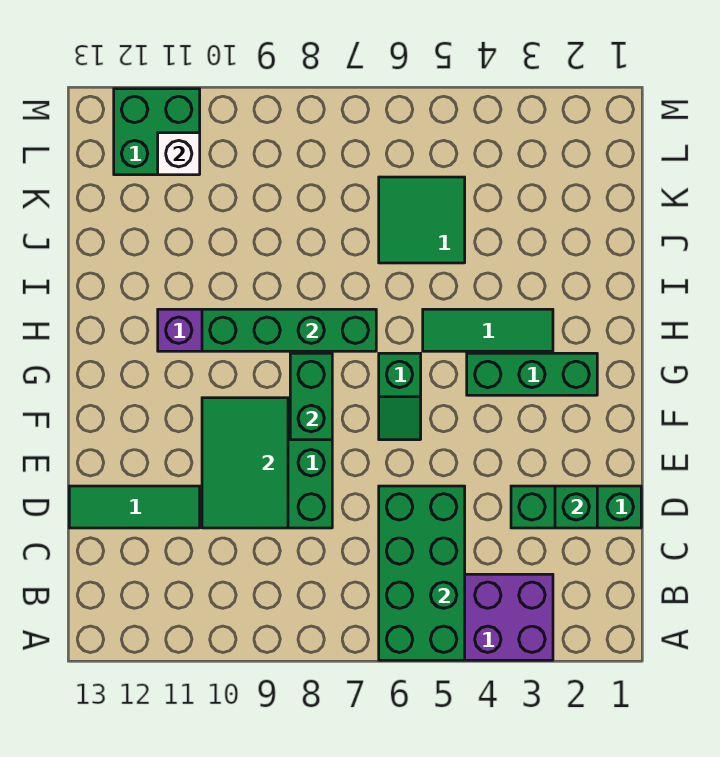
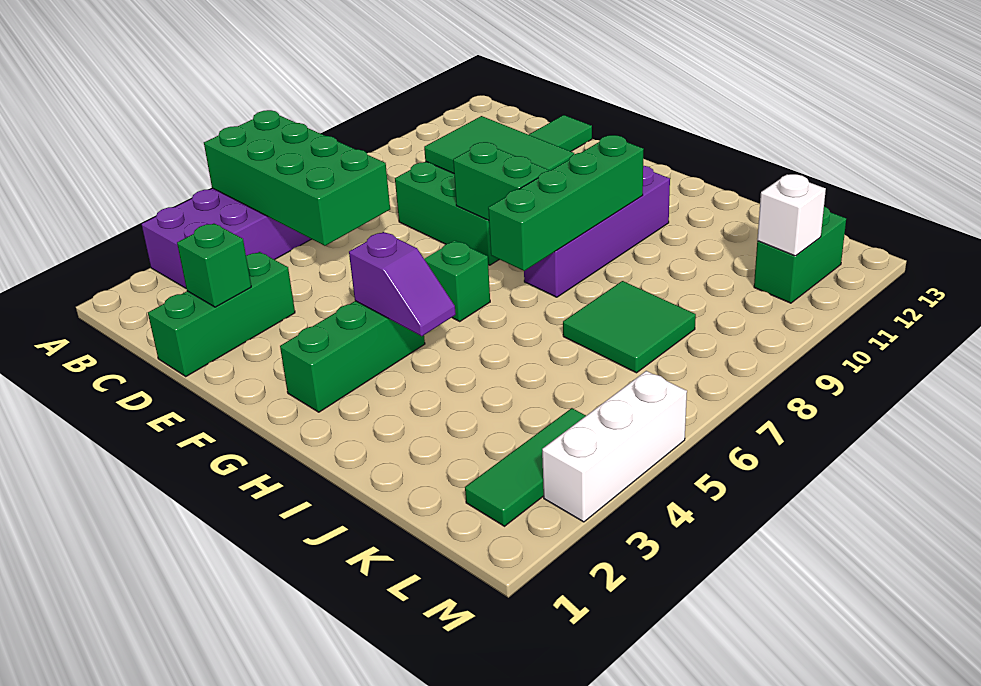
none -> purple slope G4:H4 level 2 top G
green tile H3:H5 level 1 -> green tile L2:L4 level 1
green tile J5:K6 level 1 -> green tile J7:K8 level 1
green brick L11:M12 level 1 -> green brick L11:L12 level 1
none -> white brick M3:M5 level 1

